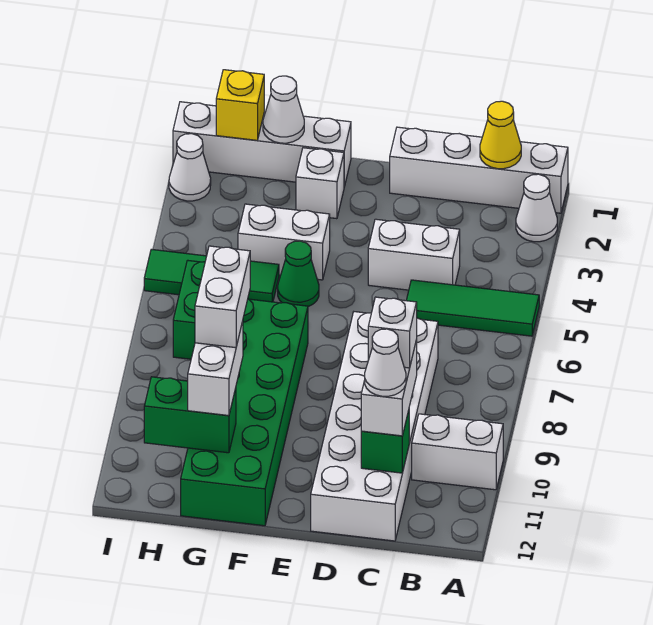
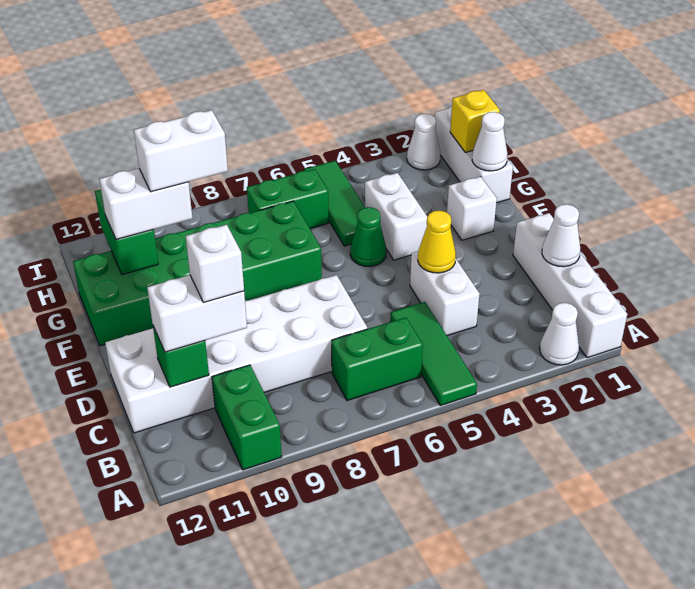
white brick A10:B10 level 1 -> green brick A10:B10 level 1
yellow cone B1 level 2 -> yellow cone D4 level 2
none -> green brick B6:B7 level 1
white cone C11 level 4 -> white cone C1 level 2
white brick F1:I1 level 1 -> white brick G1:I1 level 1

